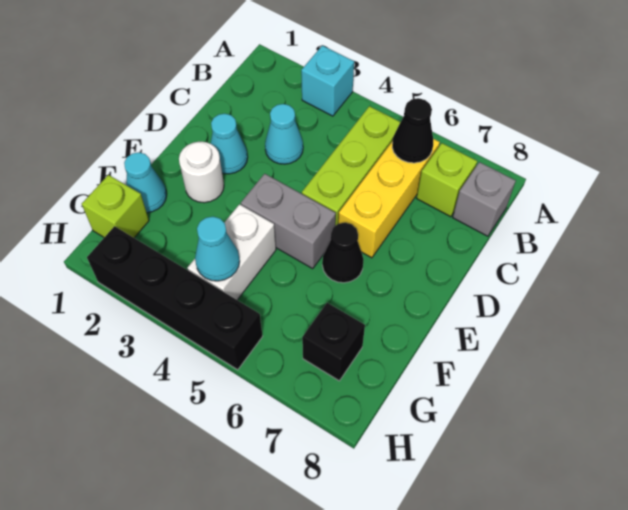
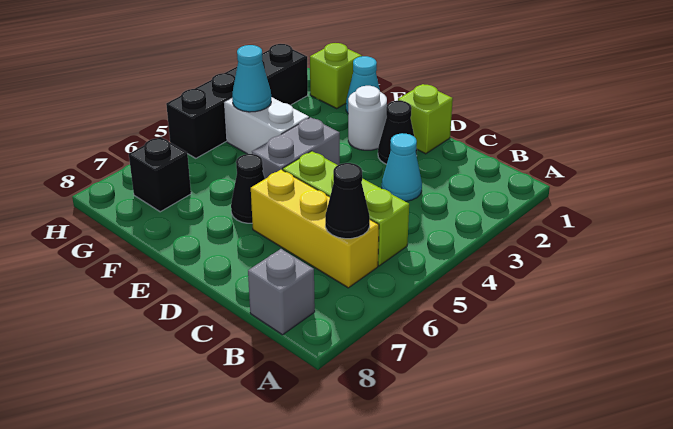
cyan brick A3 level 1 -> none
lime brick B7 level 1 -> lime brick D1 level 1
cyan cone D2 level 1 -> black cone D2 level 1

